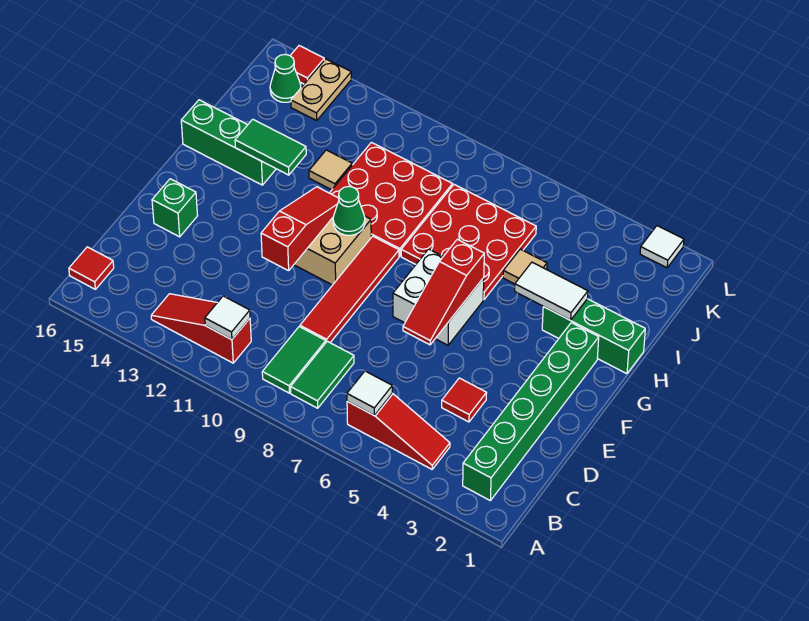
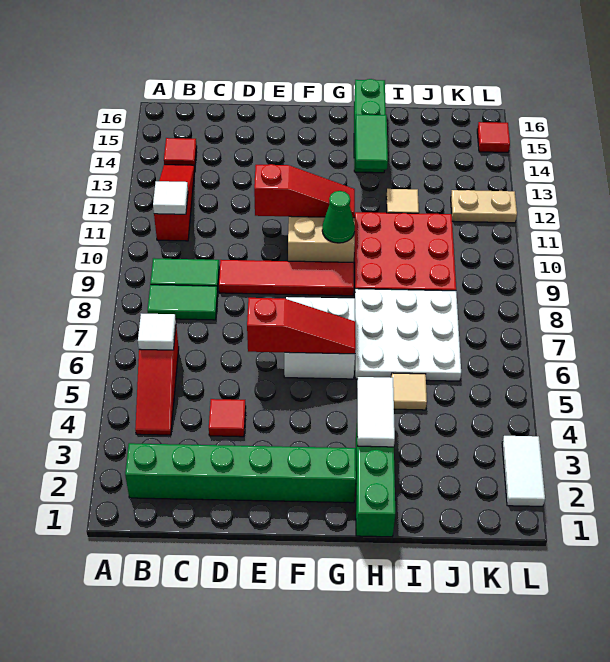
red tile B16 level 1 -> red tile B14 level 1
red slope E6:G6 level 2 top G -> red slope E6:G6 level 2 top E
green brick E15 level 1 -> none
red plate H6:J8 level 1 -> white plate H6:J8 level 1
tan plate K14:L14 level 1 -> tan plate K12:L12 level 1
green cone K15 level 1 -> none
white tile L2 level 1 -> white tile L2:L3 level 1

